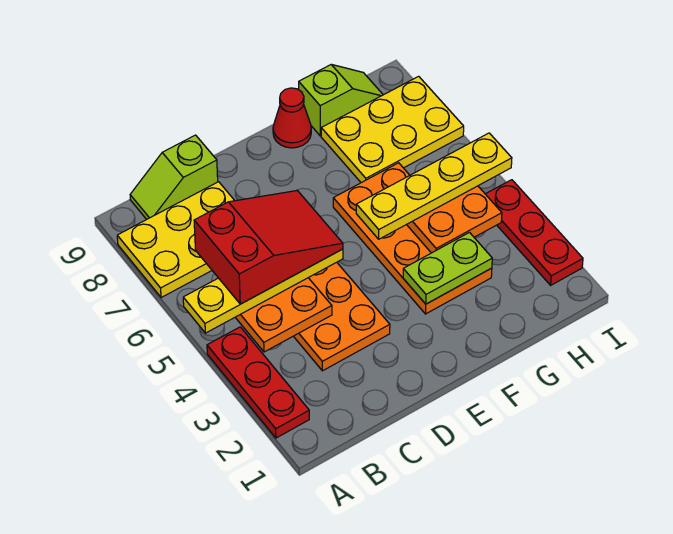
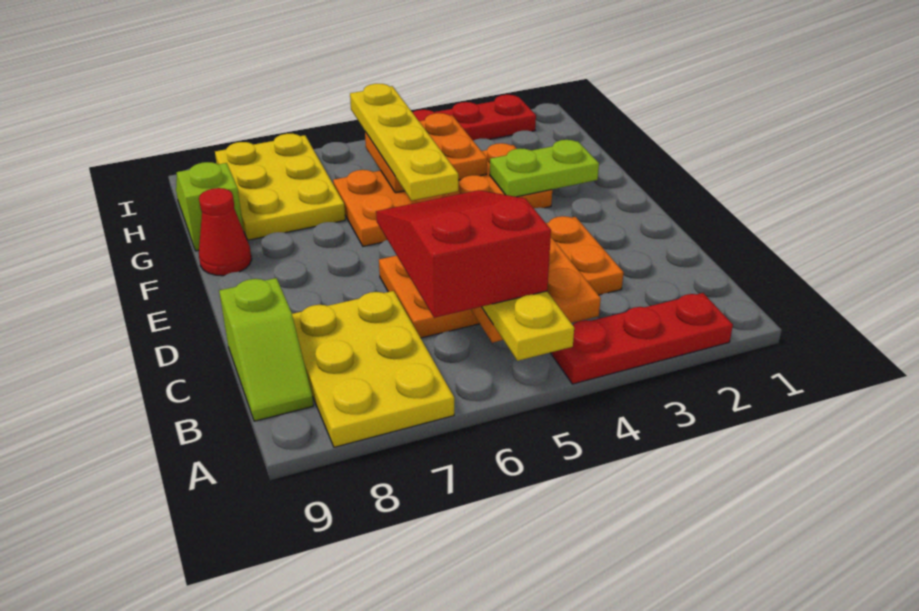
lime plate F3:G3 level 2 -> lime plate F2:F3 level 2

